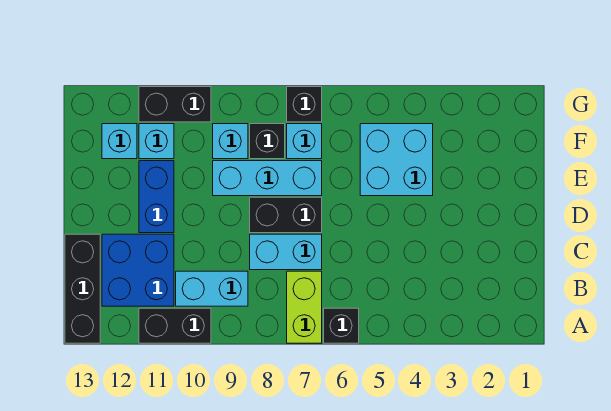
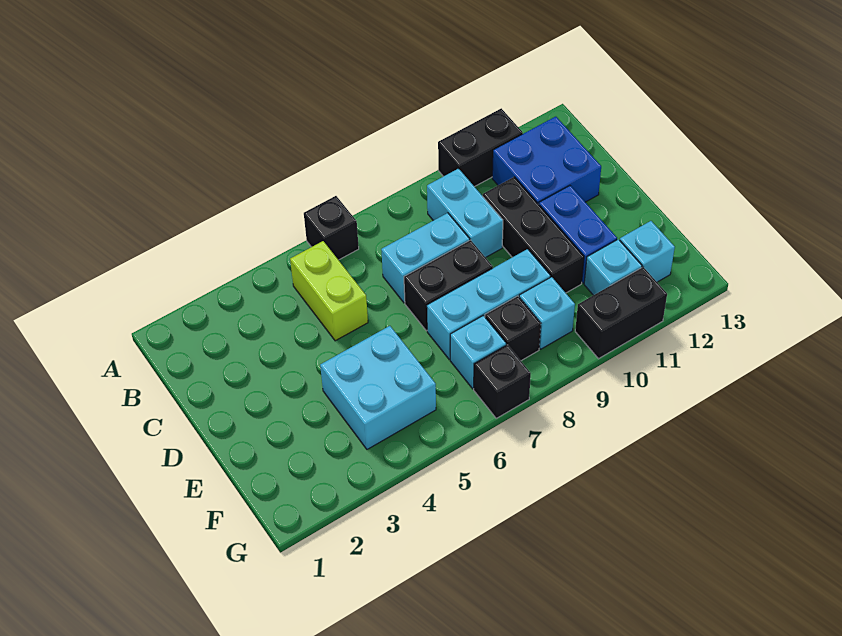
lime brick A7:B7 level 1 -> lime brick B5:C5 level 1
black brick A13:C13 level 1 -> black brick C10:E10 level 1
cyan brick B9:B10 level 1 -> cyan brick B9:C9 level 1

